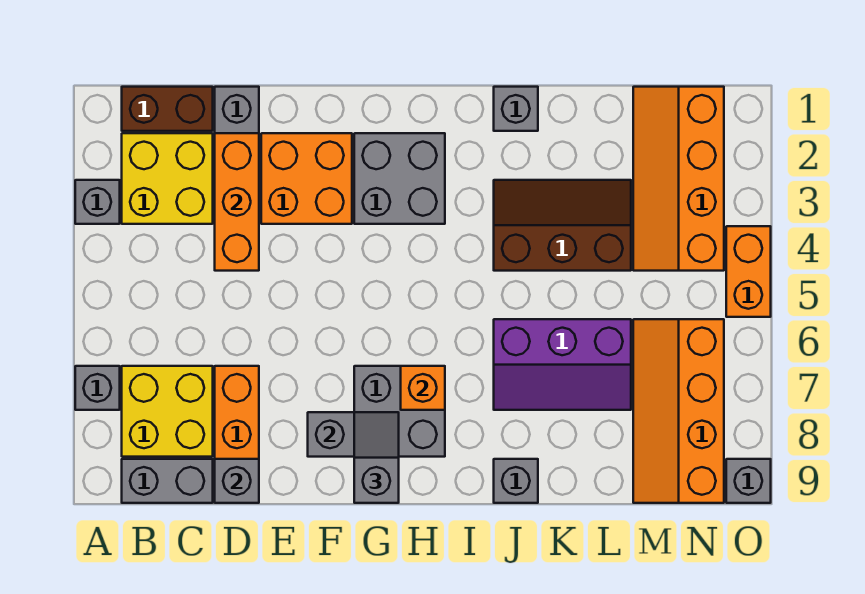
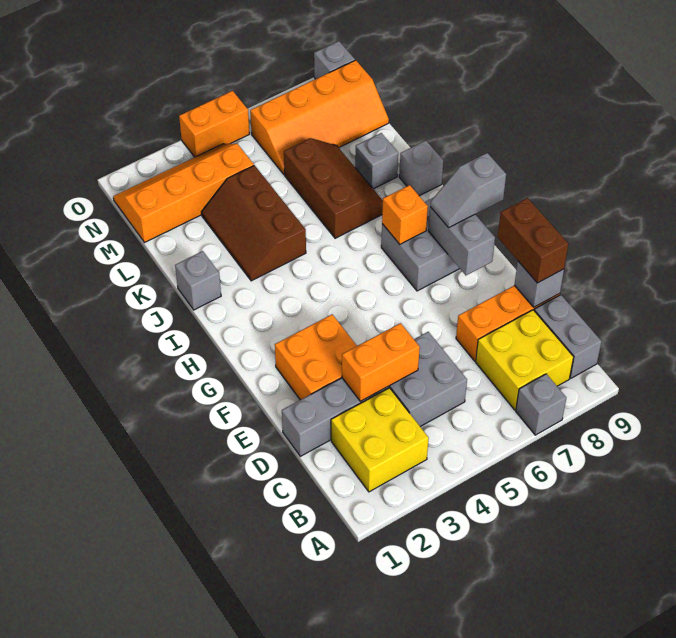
grey brick A3 level 1 -> grey brick K8 level 1
brown brick B1:C1 level 1 -> brown brick D9:E9 level 3
orange brick D2:D4 level 2 -> orange brick D3:D4 level 2
grey brick G2:H3 level 1 -> grey brick C4:D5 level 1
purple slope J6:L7 level 1 top 6 -> brown slope J6:L7 level 1 top 6
orange slope M1:N4 level 1 top N -> orange slope M1:N4 level 1 top M

